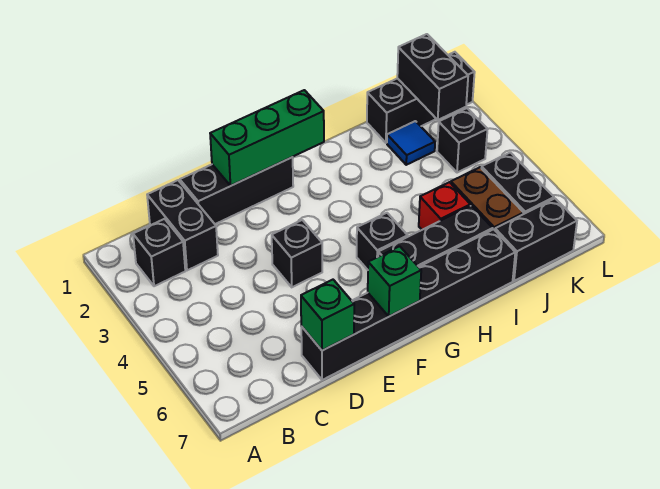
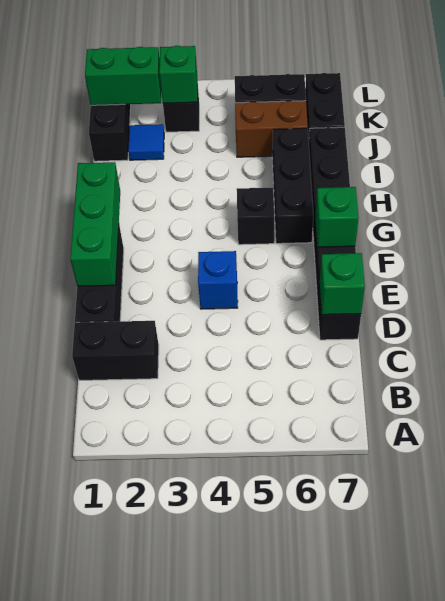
black brick B2 level 1 -> none
black brick E4 level 1 -> blue brick E4 level 1
red brick I5 level 1 -> none
black brick K1:K2 level 2 -> green brick K1:K2 level 2
none -> green brick K3 level 2

